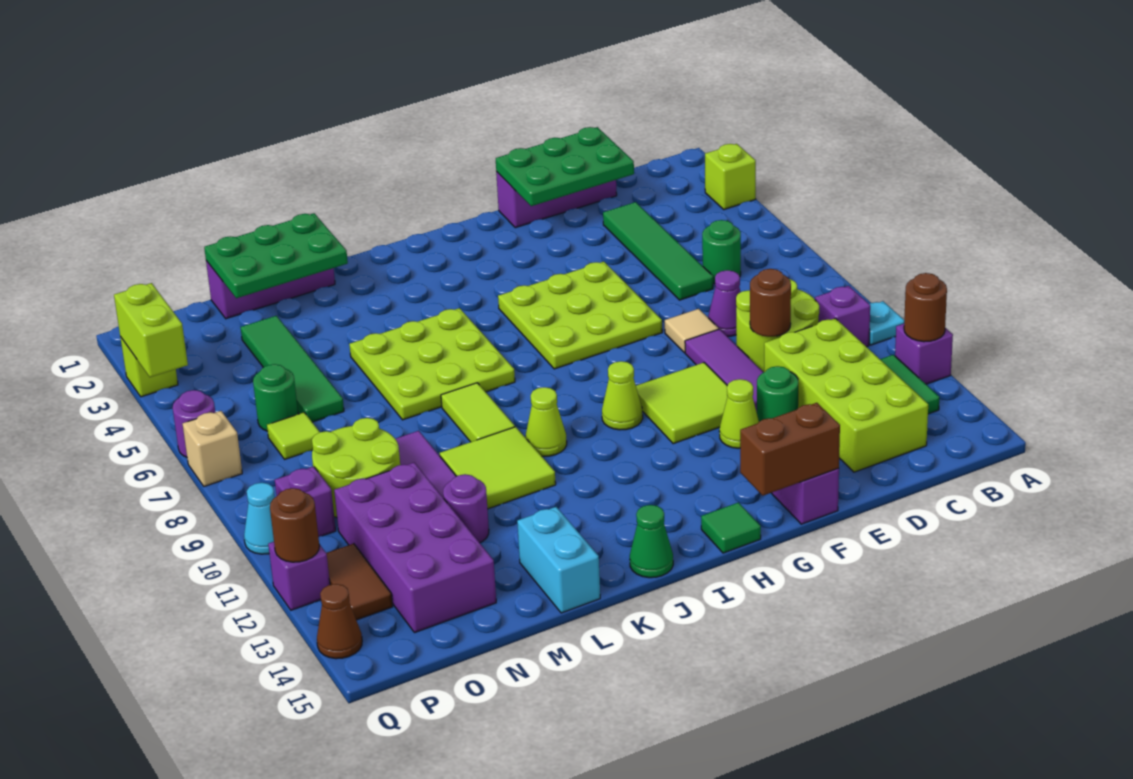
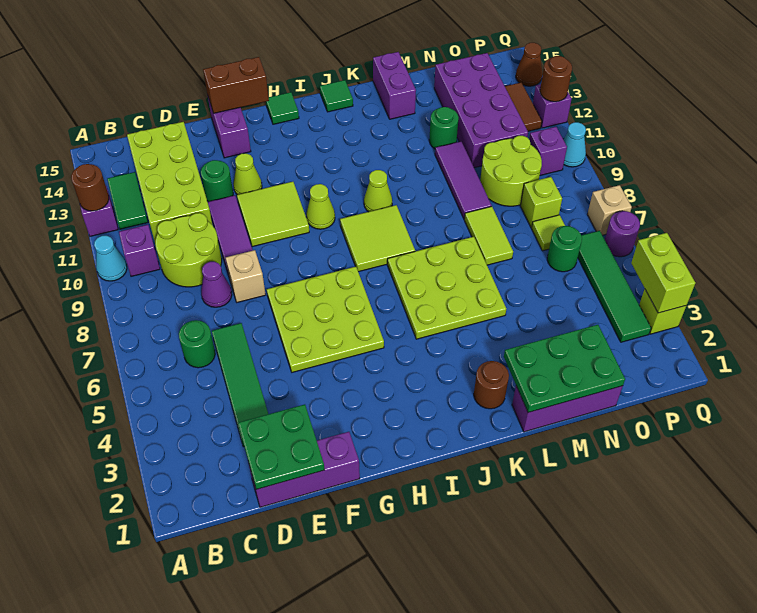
lime brick A3 level 1 -> lime brick O8 level 1
cyan plate A10 level 1 -> cyan cone A10 level 1
green plate D1:F2 level 2 -> green plate D1:E2 level 2
brown round brick D10 level 2 -> brown round brick K2 level 1
tan tile E8 level 1 -> tan brick E8 level 1
green cone J15 level 1 -> green tile J15 level 1
lime tile K8:K9 level 1 -> lime tile M7:M8 level 1
lime tile K10:L11 level 1 -> lime tile I8:J9 level 1
cyan brick L14:L15 level 1 -> purple brick L14:L15 level 1
purple round brick M12 level 1 -> green round brick M12 level 1
green tile N3:N6 level 1 -> green tile P3:P6 level 1

